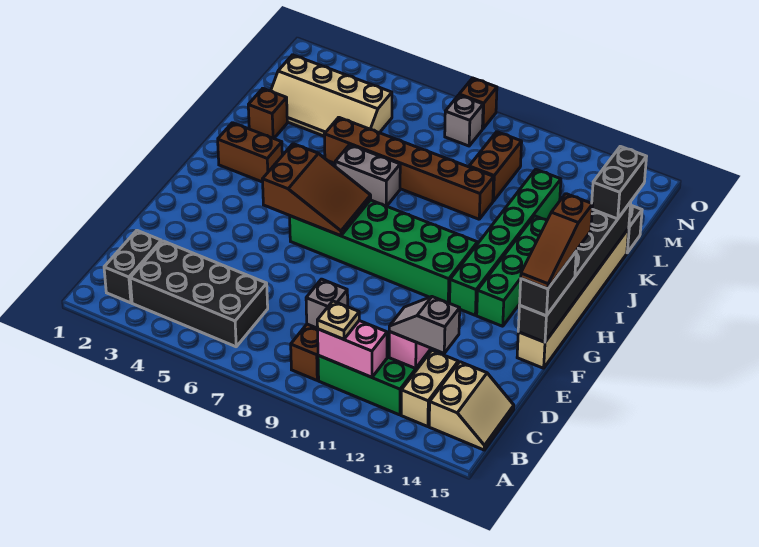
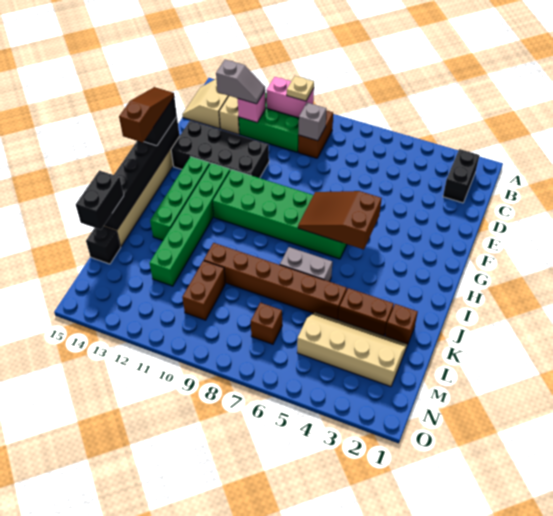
black brick B3:C6 level 1 -> black brick E11:F14 level 1
brown brick I2:I3 level 1 -> brown brick K3:K4 level 1
grey brick N8 level 1 -> none
brown brick O8 level 1 -> brown brick M7 level 1

